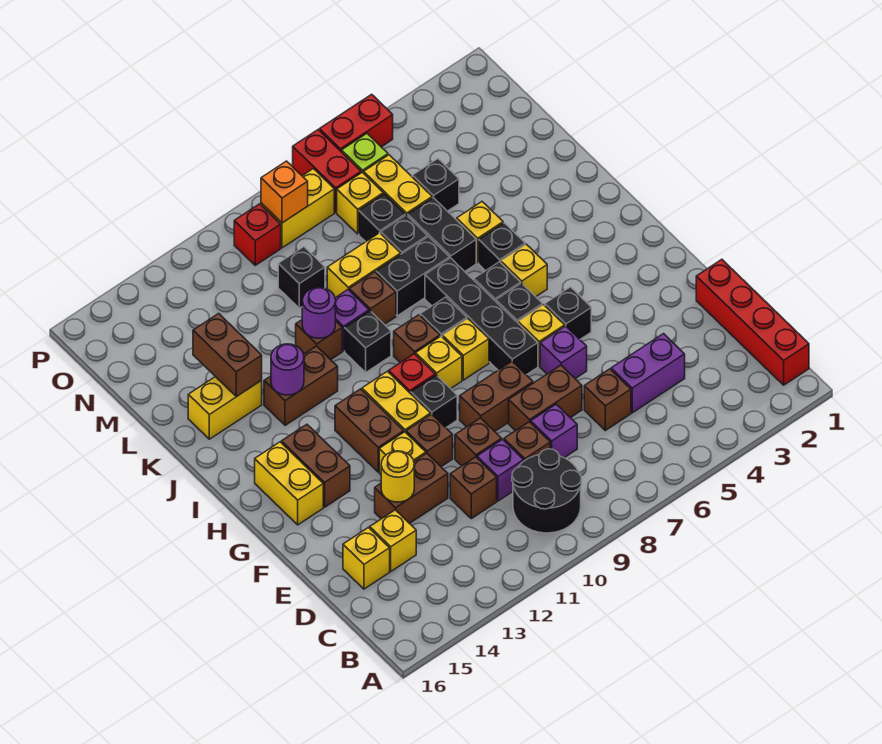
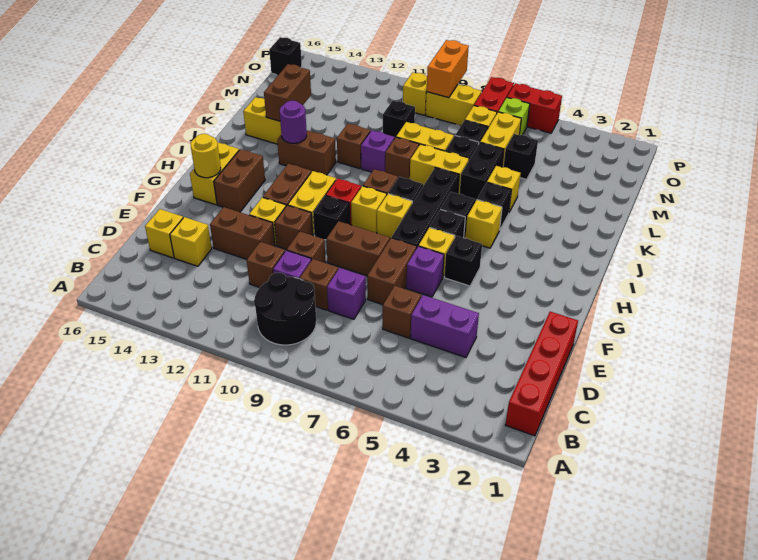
brown brick E7:E8 level 1 -> brown brick E7:F7 level 1
yellow round brick E13 level 2 -> yellow round brick G15 level 2
black brick J10 level 1 -> black brick O16 level 1
black brick K7:K8 level 1 -> yellow brick K7:K8 level 1
purple round brick K11 level 2 -> none
orange brick O9 level 2 -> orange brick O9:P9 level 2
red brick O10 level 1 -> yellow brick O10 level 1

